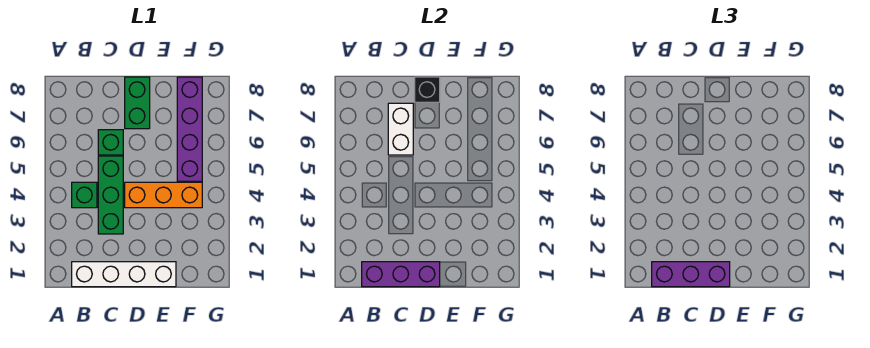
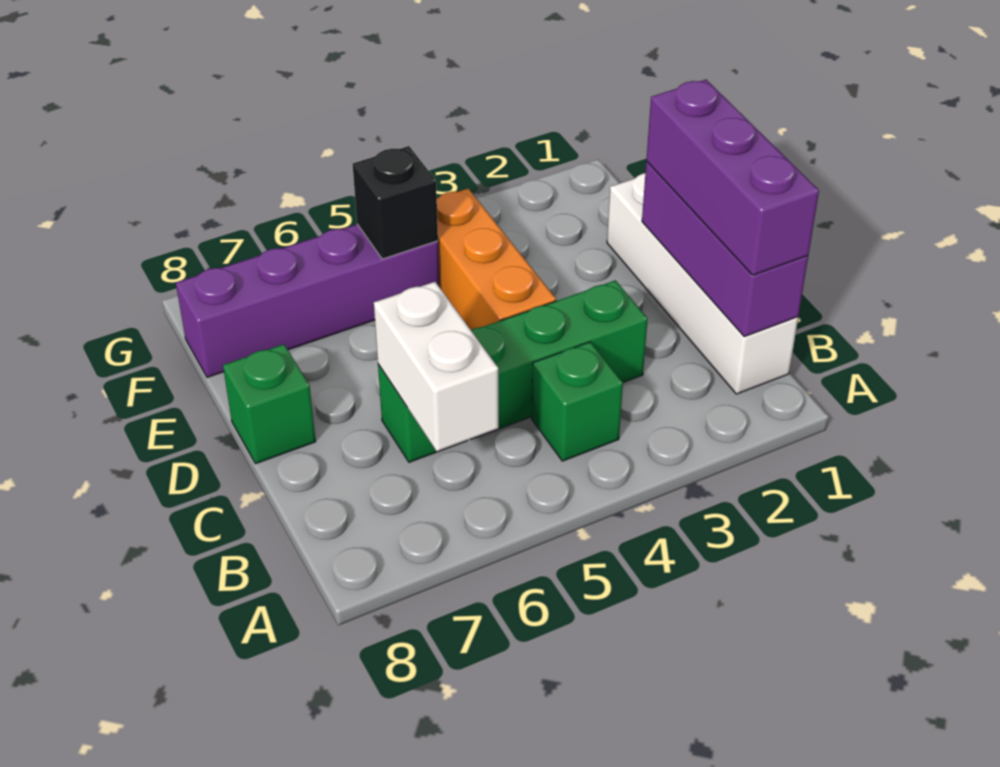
white brick C6:C7 level 2 -> white brick B6:C6 level 2
green brick D7:D8 level 1 -> green brick D8 level 1
black brick D8 level 2 -> black brick F5 level 2

